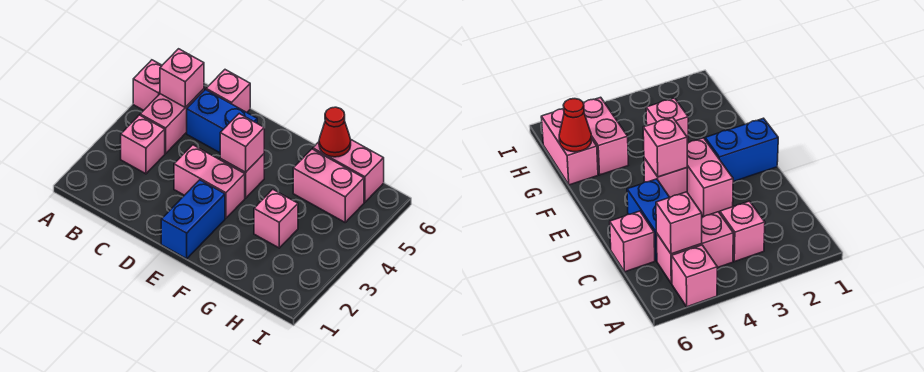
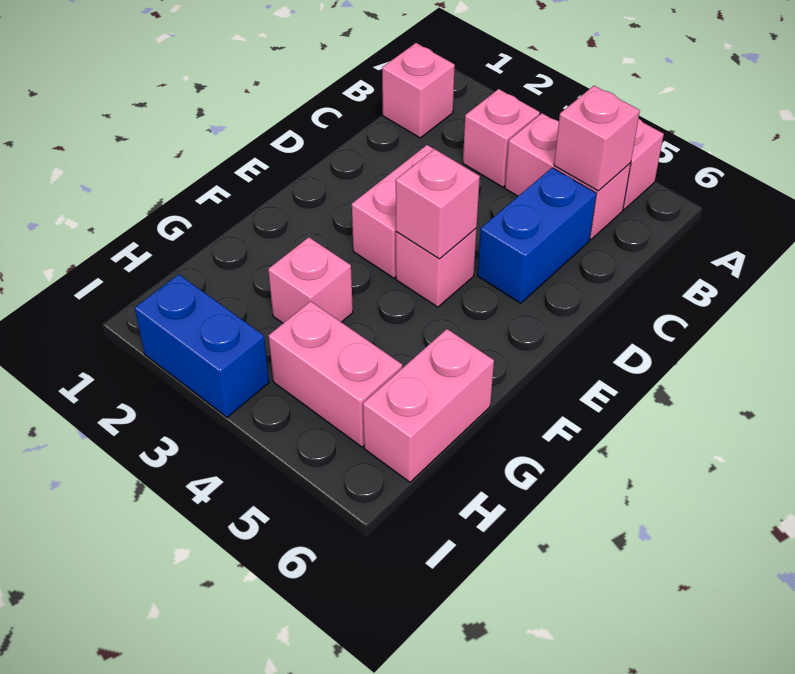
pink brick C6 level 1 -> pink brick B1 level 1
blue brick E1:E2 level 1 -> blue brick I2:I3 level 1
pink brick G5:H5 level 1 -> pink brick H4:H5 level 1
red cone G6 level 2 -> none

